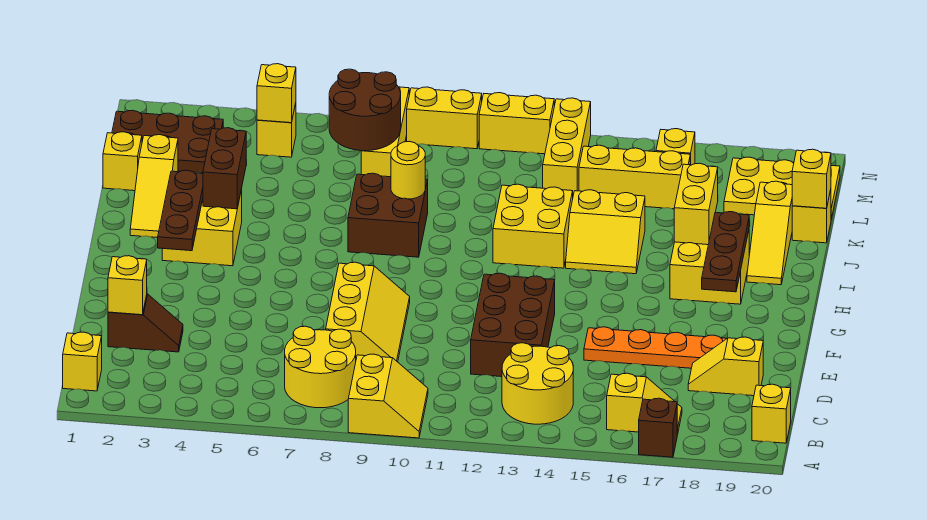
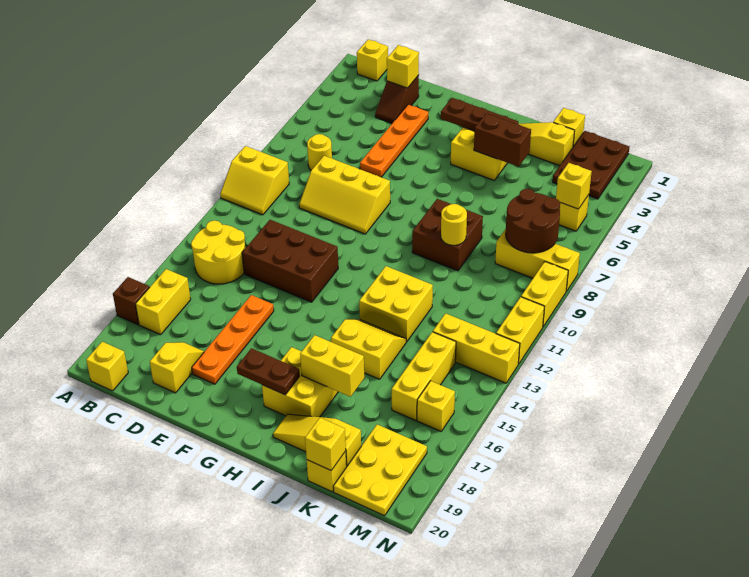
yellow round brick B7:C8 level 1 -> yellow round brick C7 level 1
yellow slope B16:B17 level 1 top 16 -> yellow brick B16:B17 level 1
none -> orange plate E3:E6 level 1
brown plate G18:I18 level 2 -> brown plate G18:H18 level 2
yellow slope I14:J15 level 1 top J -> yellow slope I14:J15 level 1 top 15

